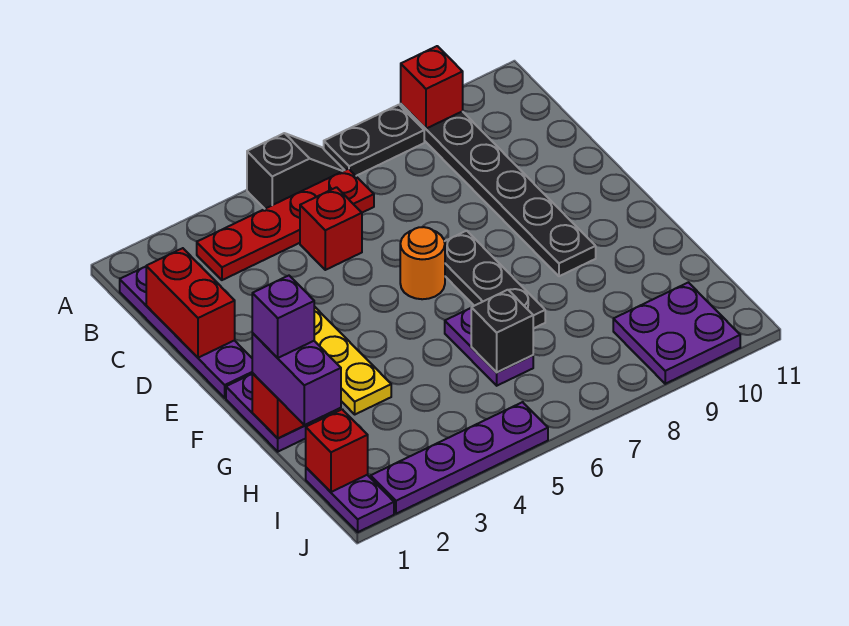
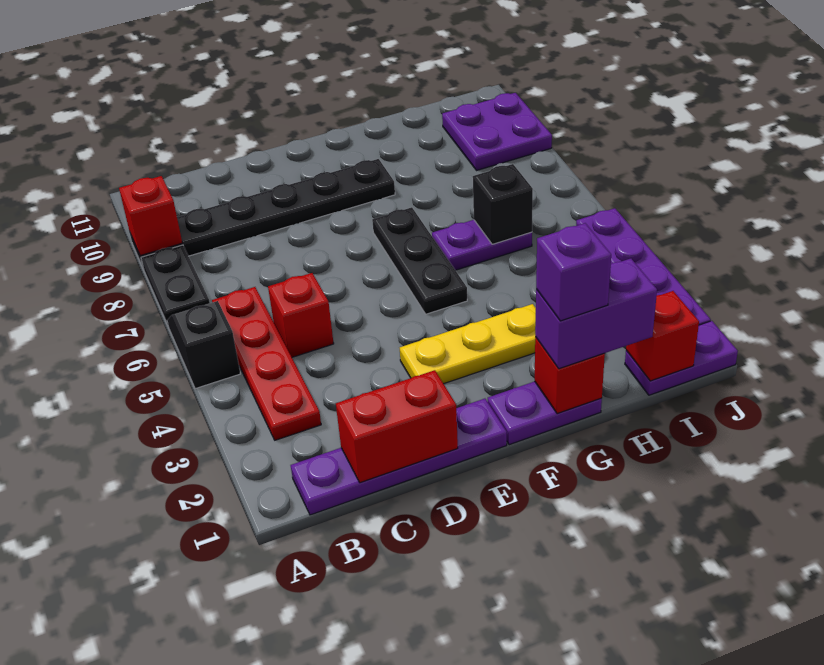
orange round brick E6 level 1 -> none
black plate E7:G7 level 1 -> black plate F5:F7 level 1

